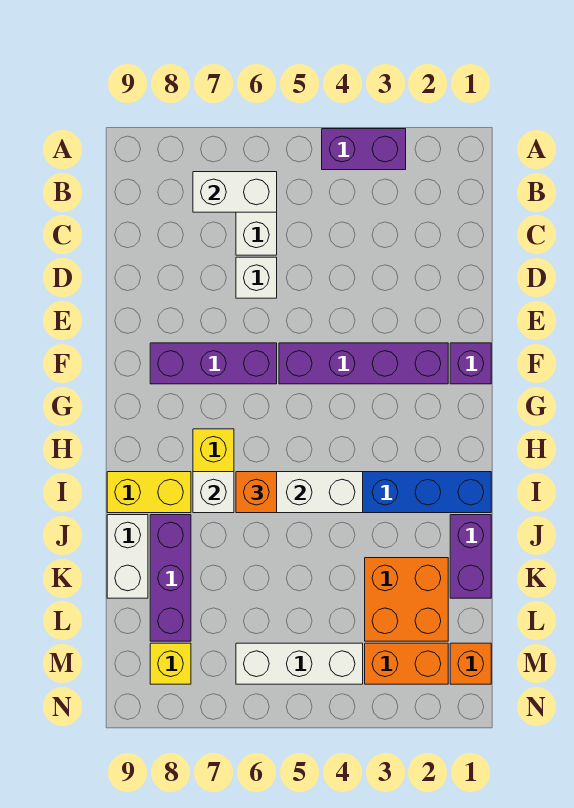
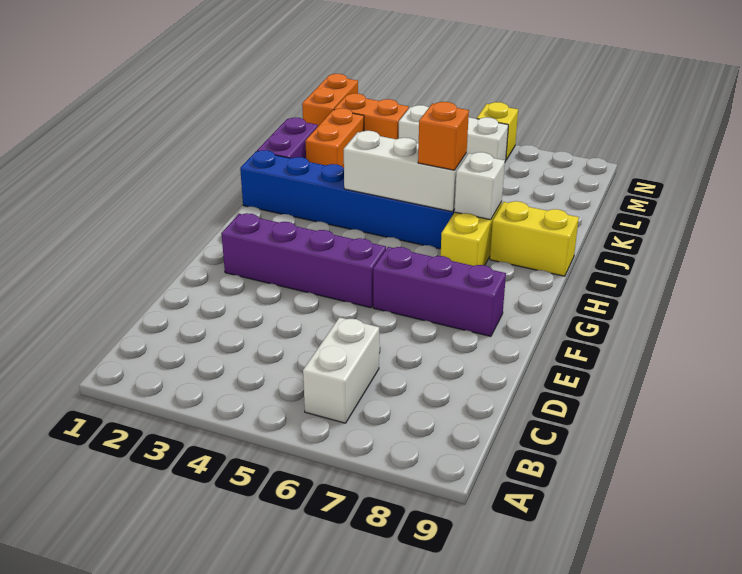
purple brick A3:A4 level 1 -> none
white brick B6:B7 level 2 -> none
white brick D6 level 1 -> none
purple brick F1 level 1 -> none
purple brick J8:L8 level 1 -> none
white brick J9:K9 level 1 -> none
orange brick K2:L3 level 1 -> orange brick K2:L2 level 1
orange brick M1 level 1 -> orange brick M1:N1 level 1
yellow brick M8 level 1 -> yellow brick N6 level 1

